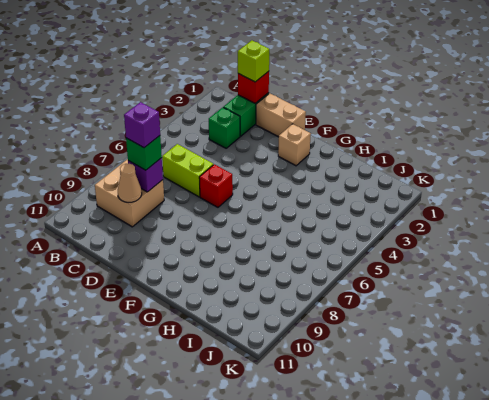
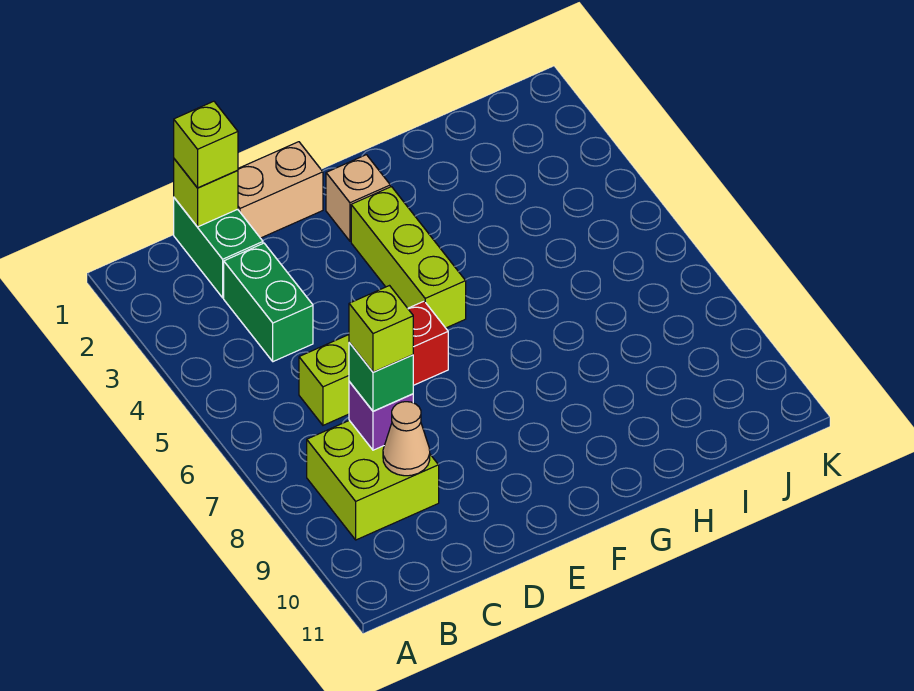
tan brick B8:C9 level 1 -> lime brick B8:C9 level 1
red brick C1 level 2 -> lime brick C1 level 2
green brick C3 level 1 -> green brick C3:C4 level 1
purple brick C8 level 4 -> lime brick C8 level 4
none -> lime brick F3:F5 level 1

